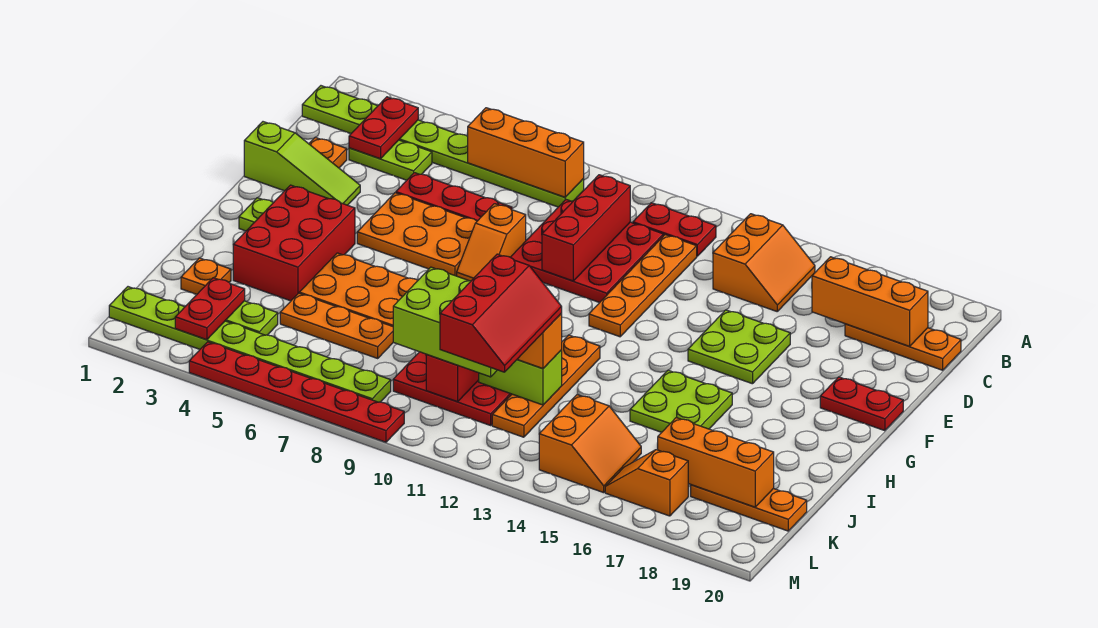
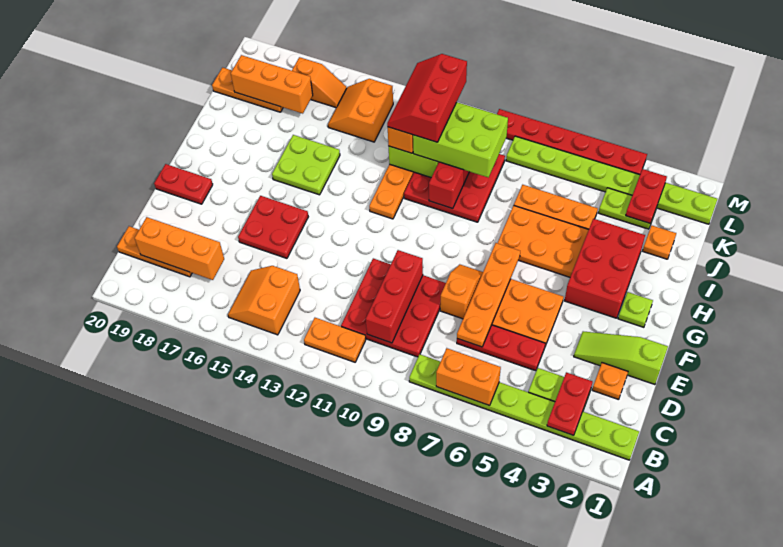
orange brick B6:B8 level 2 -> orange brick B6:B7 level 2
red plate B11:B12 level 1 -> orange plate B11:B12 level 1
orange plate C12:F12 level 1 -> orange plate D7:G7 level 2
lime plate E15:F16 level 1 -> red plate E15:F16 level 1

